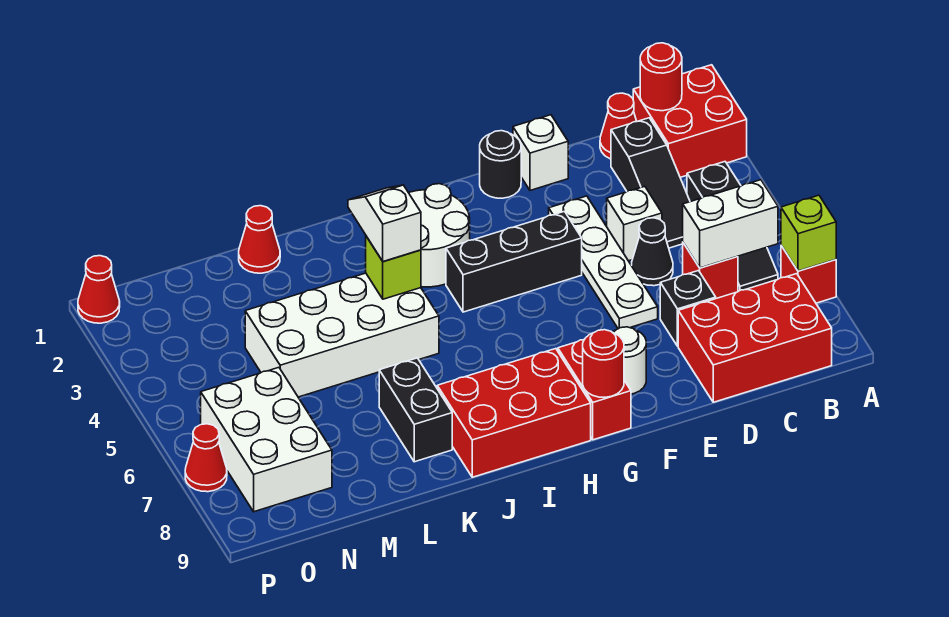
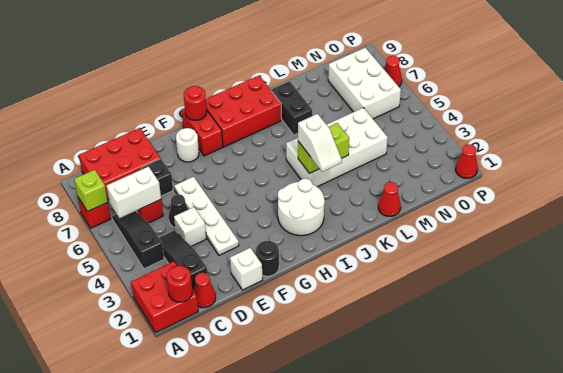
black brick F4:H4 level 1 -> none
lime brick J4 level 2 -> lime brick J4:K4 level 2

